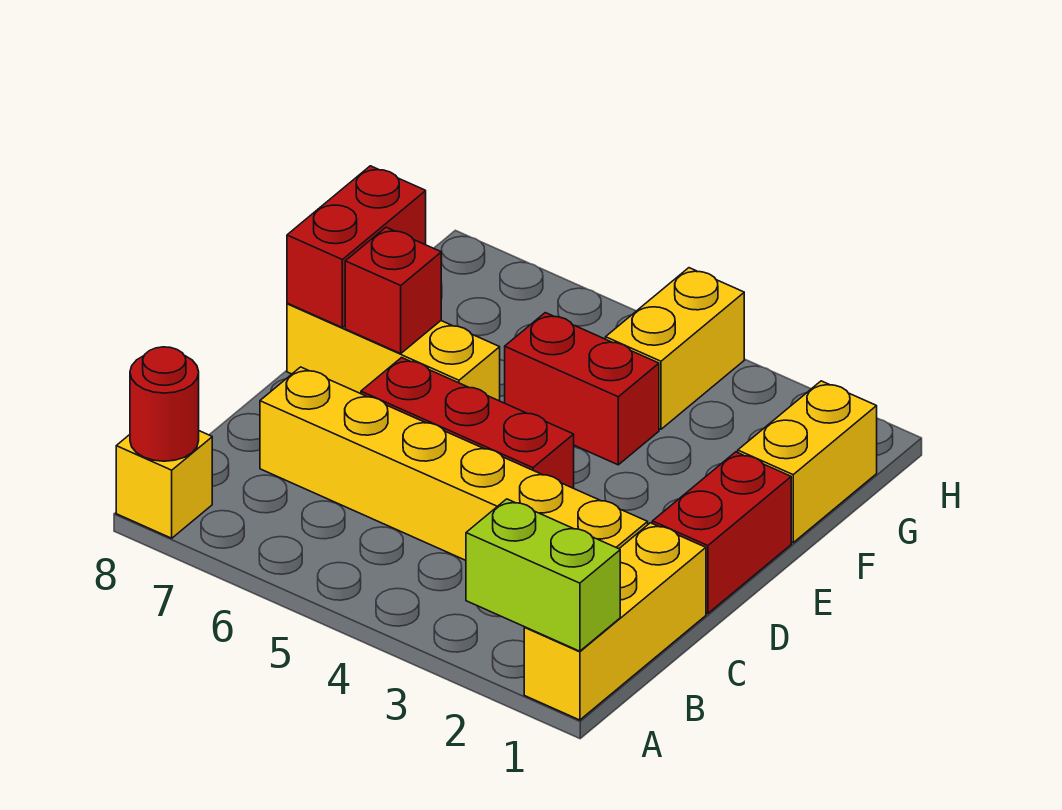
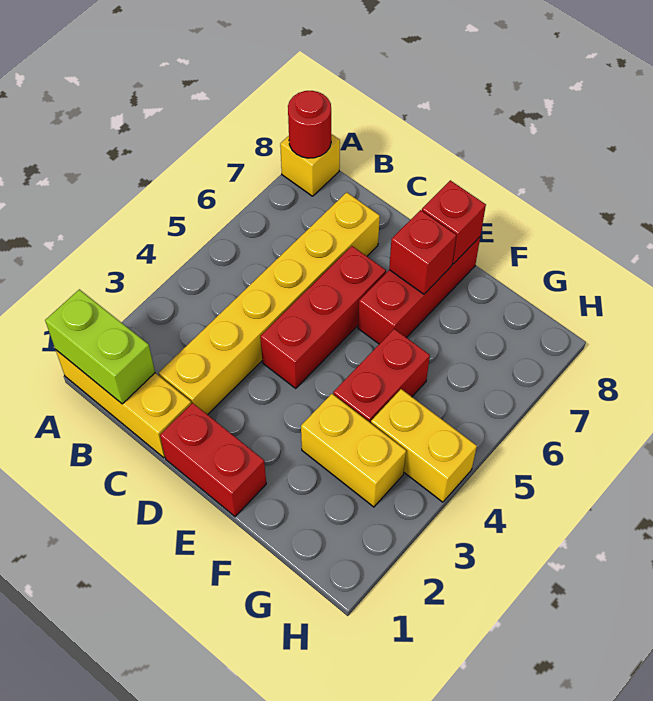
lime brick A1:A2 level 2 -> lime brick A1:B1 level 2
yellow brick E6:E8 level 1 -> red brick E6:E8 level 1
red brick E8:F8 level 2 -> red brick E8 level 2
yellow brick F1:G1 level 1 -> yellow brick F3:G3 level 1

